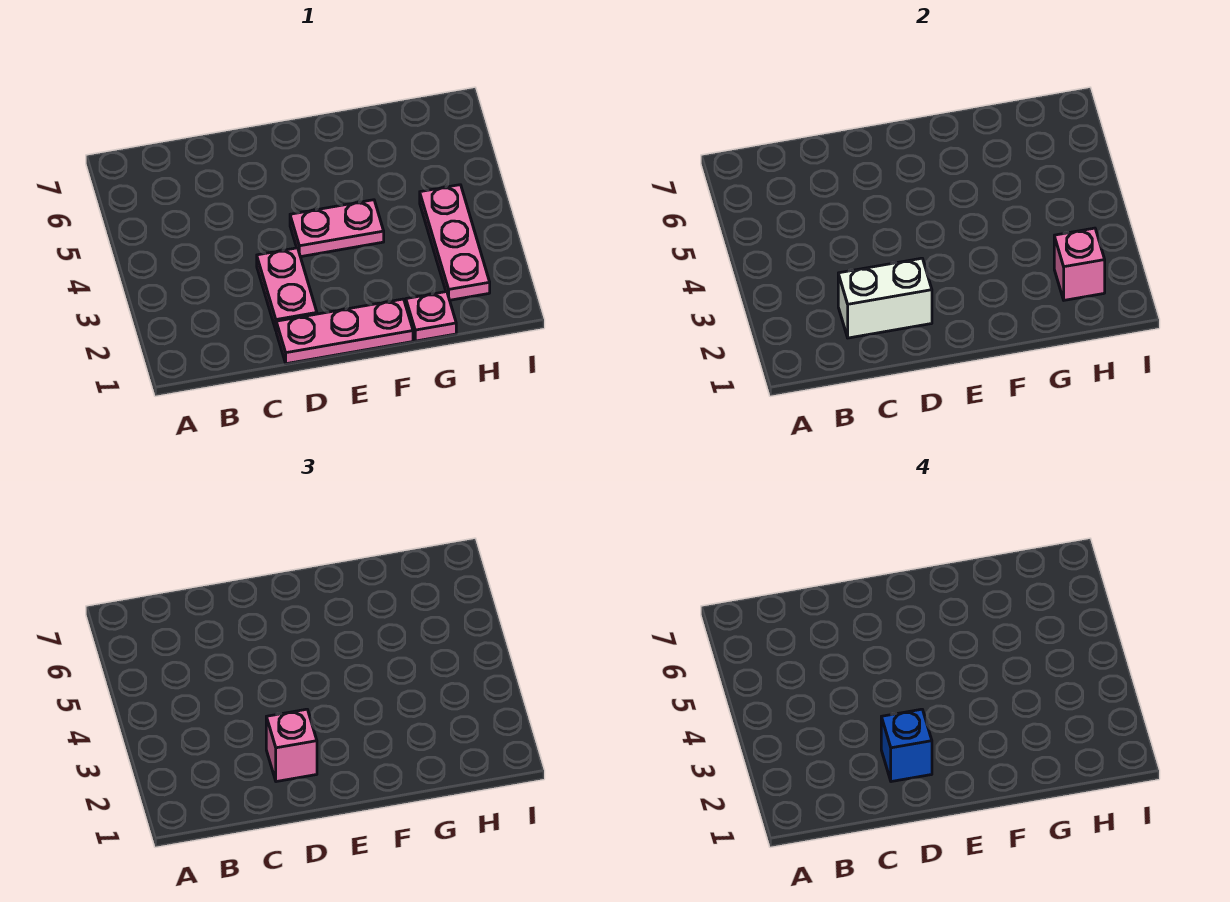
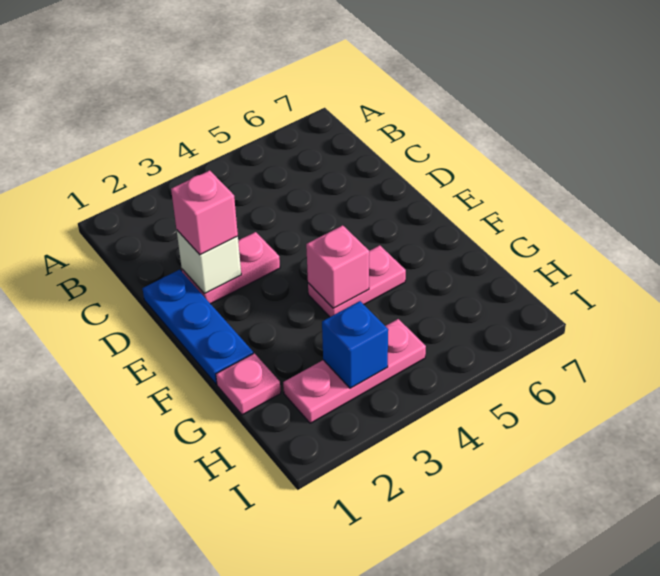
white brick C2:D2 level 2 -> white brick D2 level 2
pink plate D1:F1 level 1 -> blue plate D1:F1 level 1
blue brick D2 level 4 -> blue brick H3 level 2
pink plate E4:F4 level 1 -> pink plate F4:F5 level 1
pink brick H2 level 2 -> pink brick F4 level 2

